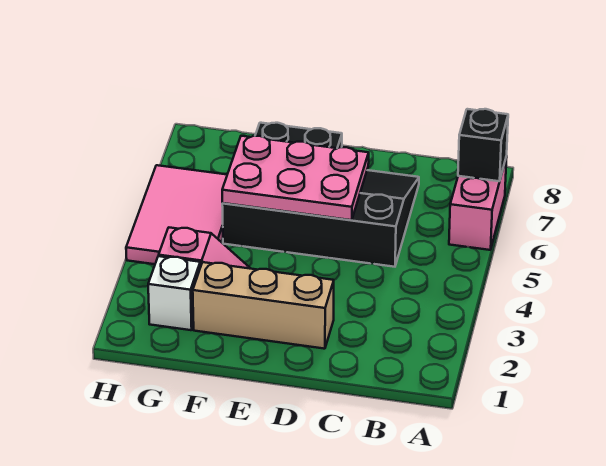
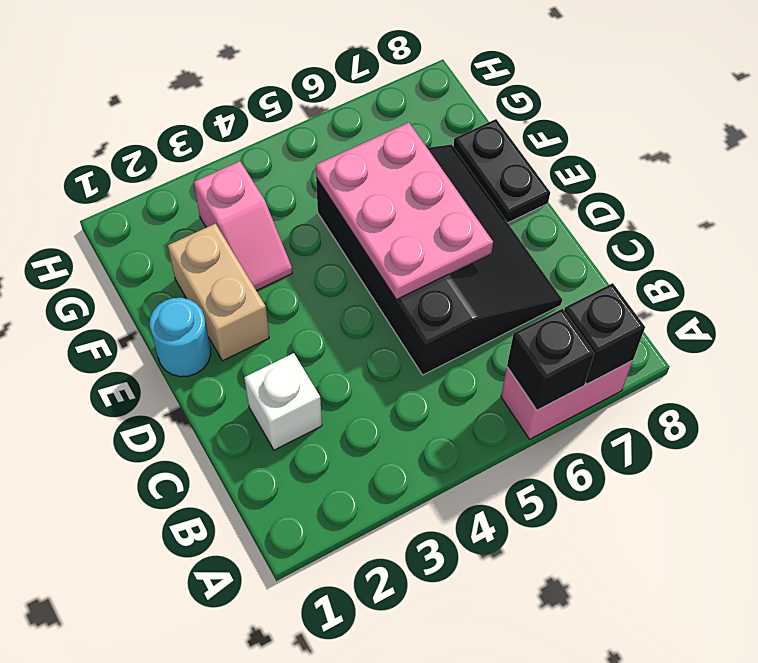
none -> black brick A6 level 2
tan brick D2:F2 level 1 -> tan brick E2:F2 level 1
none -> cyan round brick E1 level 1
white brick G2 level 1 -> white brick C2 level 1
pink tile G4:H6 level 1 -> none

